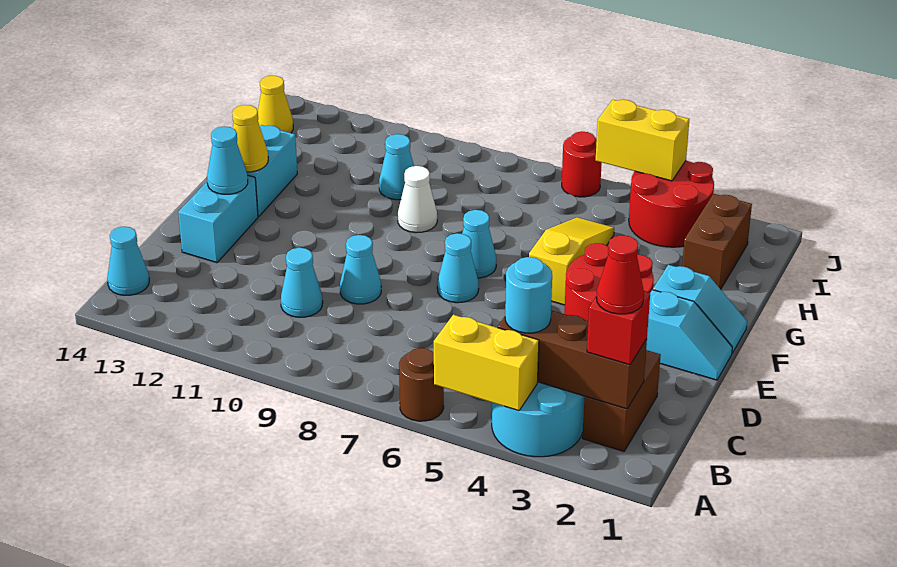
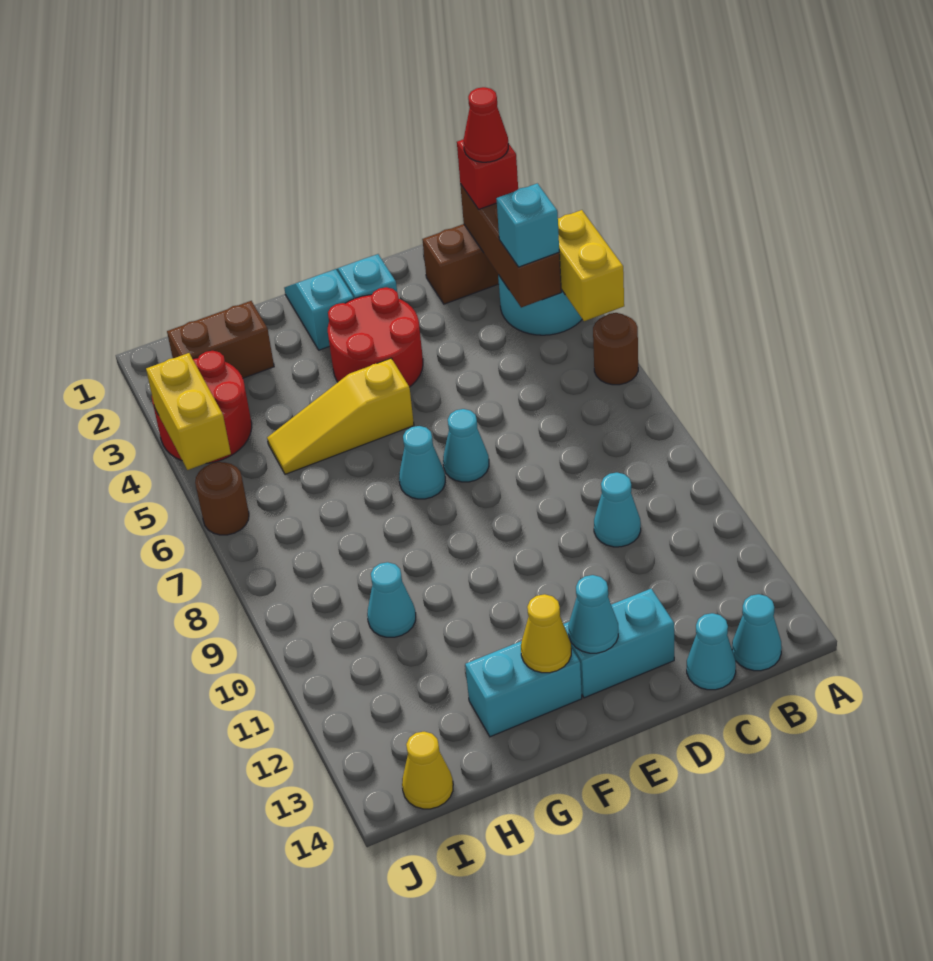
cyan round brick B4 level 3 -> cyan brick B4 level 3
cyan cone D9 level 1 -> cyan cone C14 level 1
white cone G9 level 1 -> none
red round brick J6 level 1 -> brown round brick J6 level 1

